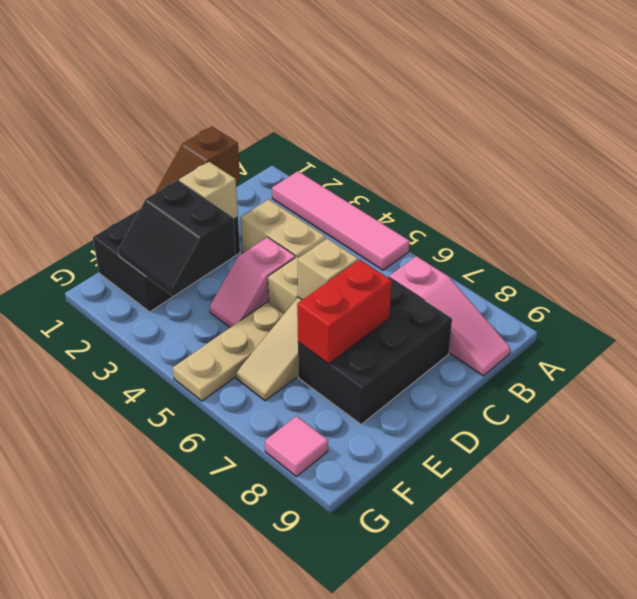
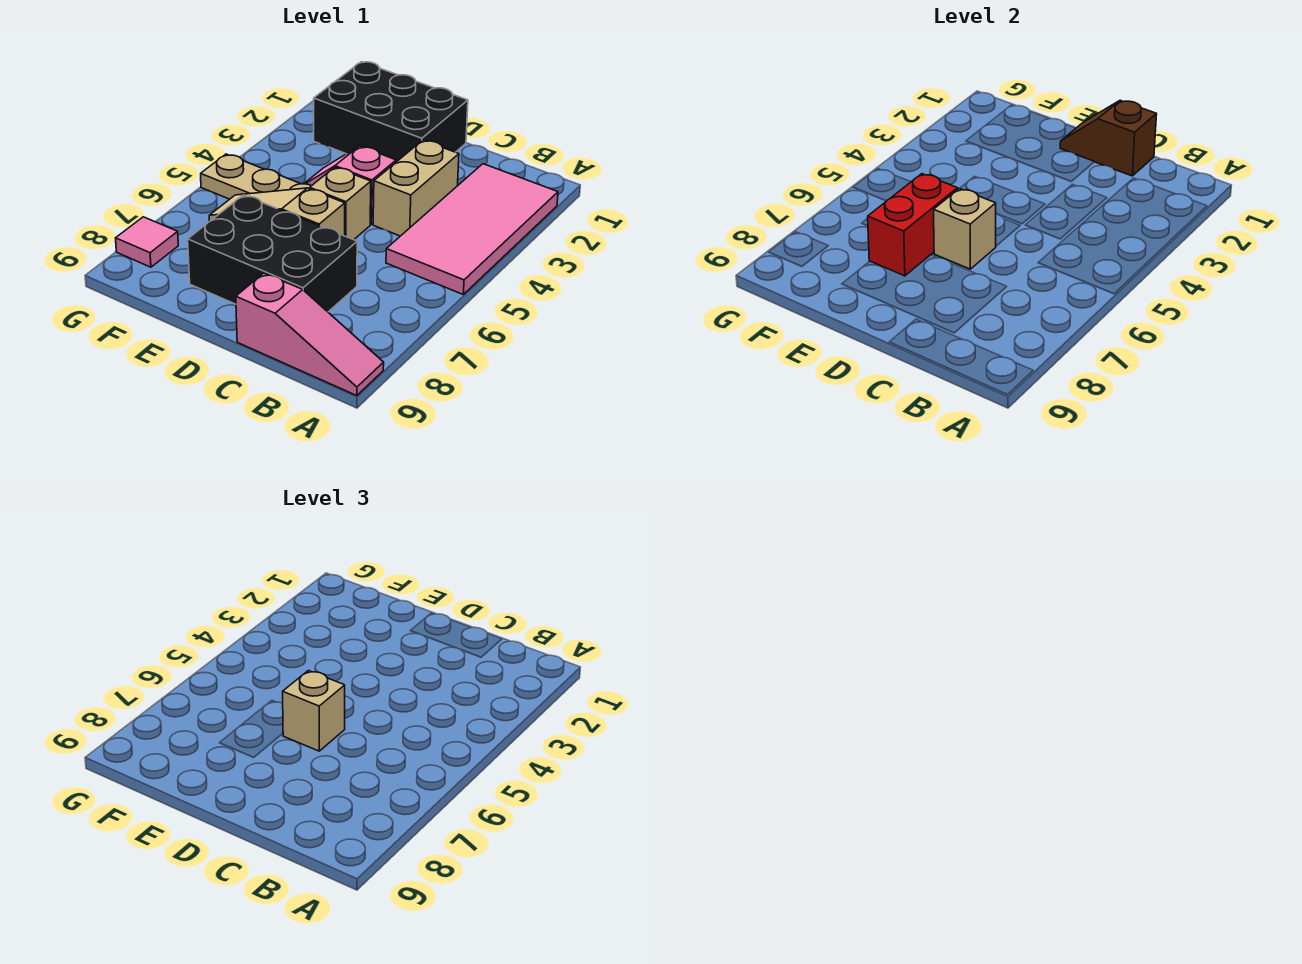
pink tile A2:A5 level 1 -> pink tile A2:B5 level 1
pink slope B7:B9 level 1 top 7 -> pink slope A9:C9 level 1 top C
tan brick D2 level 2 -> tan brick D6 level 3
red brick D7:E7 level 2 -> red brick E6:E7 level 2
black slope E2:F3 level 2 top E -> none

